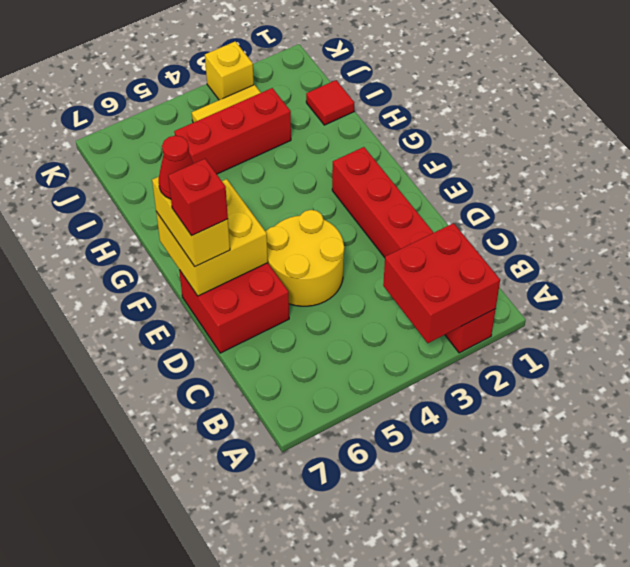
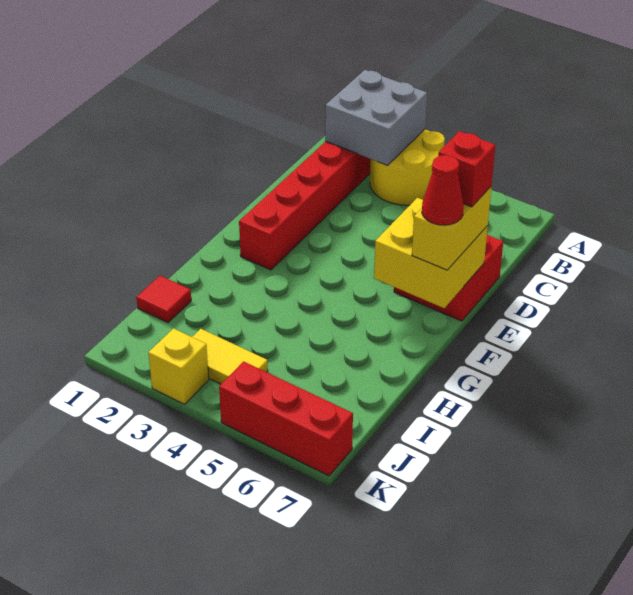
red brick A2:B3 level 2 -> grey brick A2:B3 level 2
yellow round brick D4:E5 level 1 -> yellow round brick A3:B4 level 1
red brick I3:I5 level 1 -> red brick K5:K7 level 1

